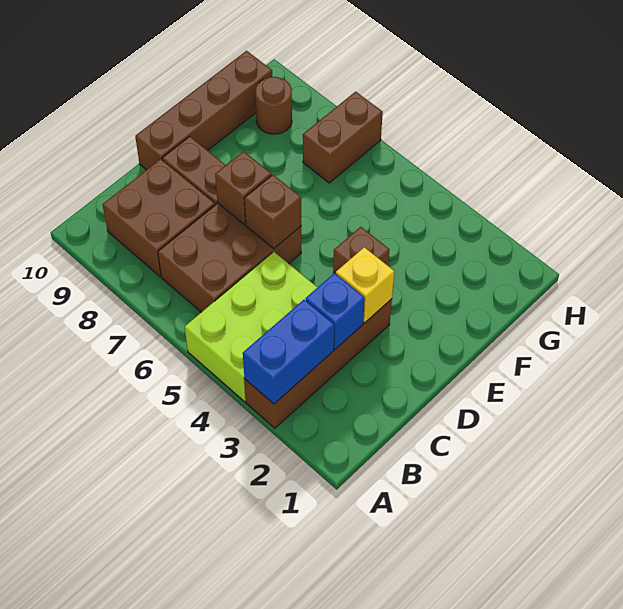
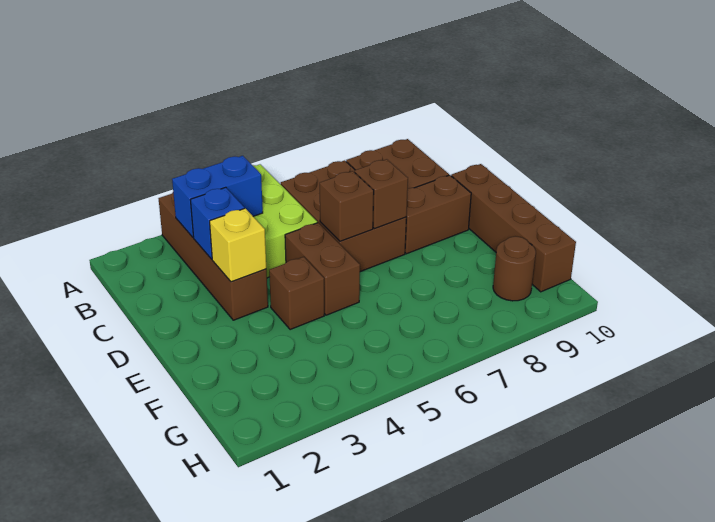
blue brick A3:B3 level 2 -> blue brick B3:B4 level 2
brown brick G7:H7 level 1 -> brown brick D5:E5 level 1

